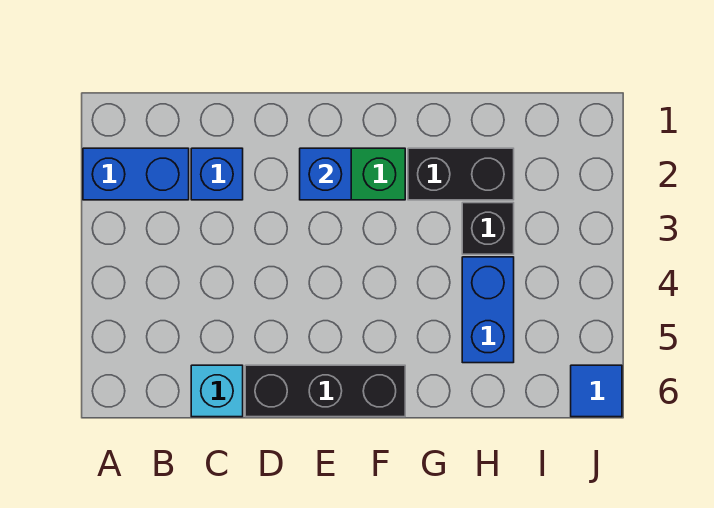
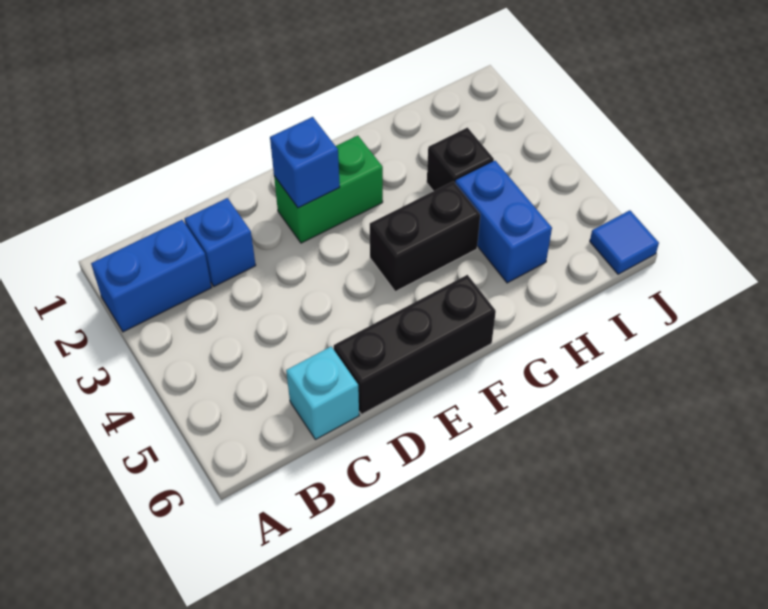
black brick G2:H2 level 1 -> black brick F4:G4 level 1

